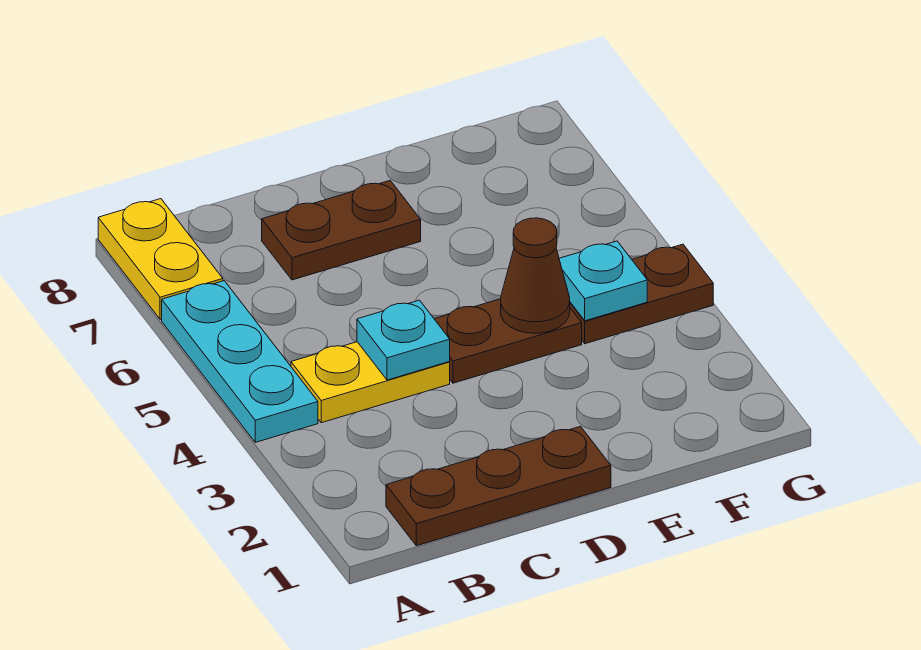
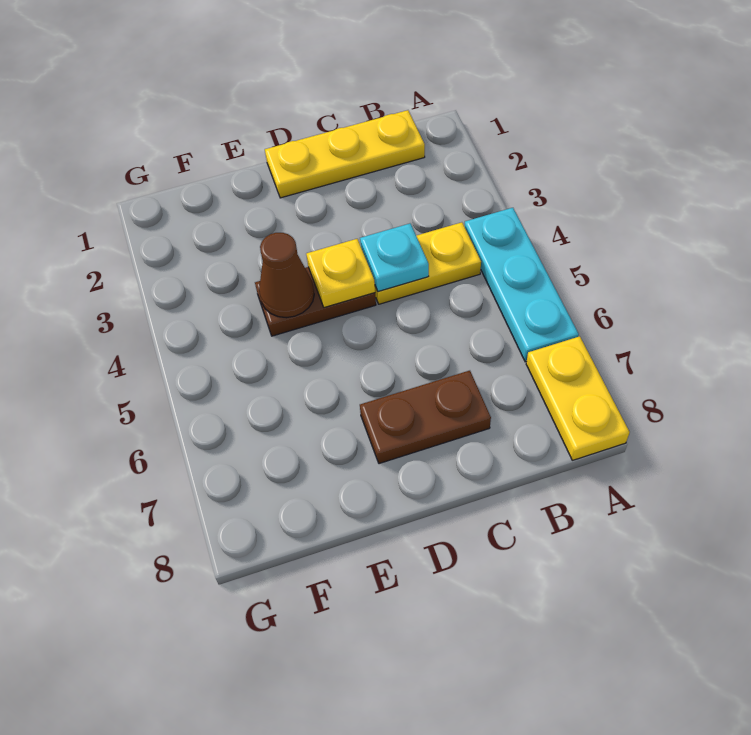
brown plate B1:D1 level 1 -> yellow plate B1:D1 level 1
none -> yellow plate D4 level 2
brown plate F4:G4 level 1 -> none
cyan plate F4 level 2 -> none

